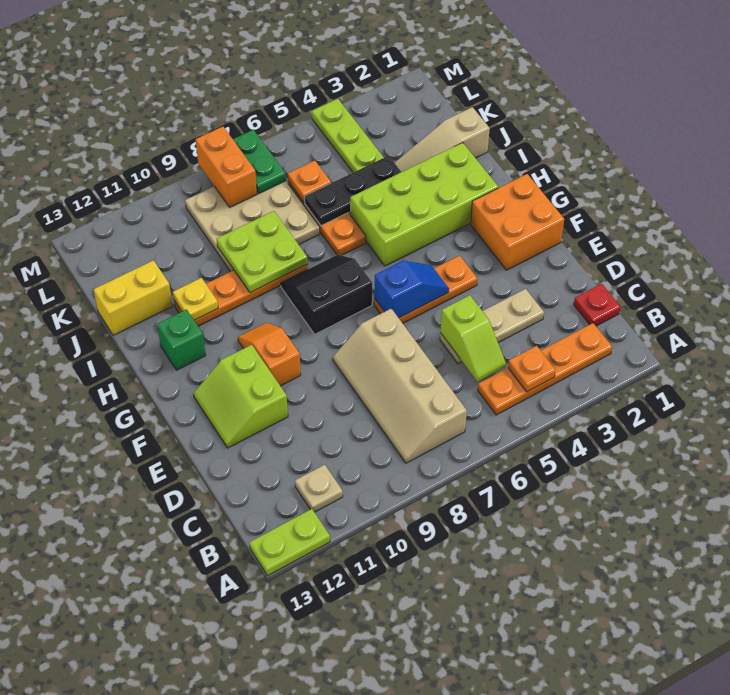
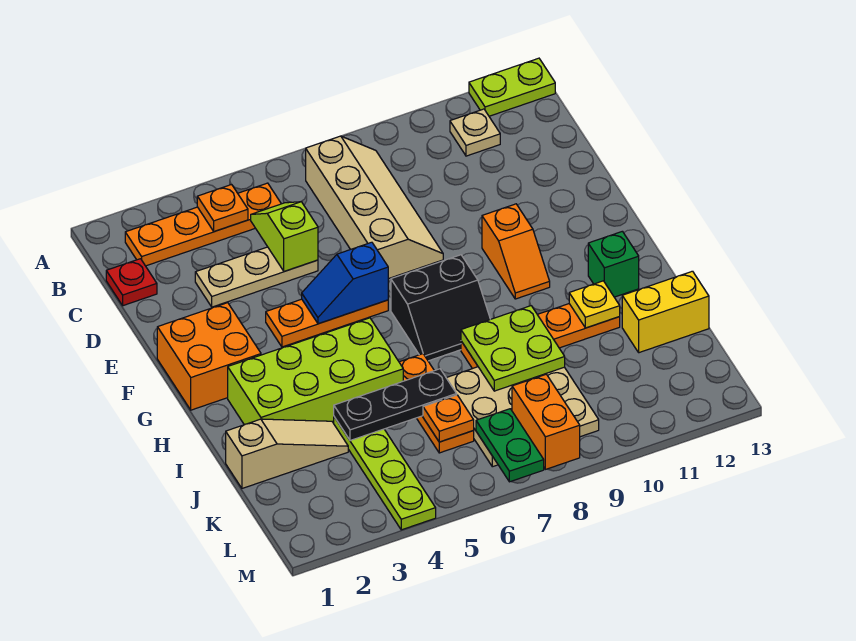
lime slope E11:F12 level 1 top 11 -> none

